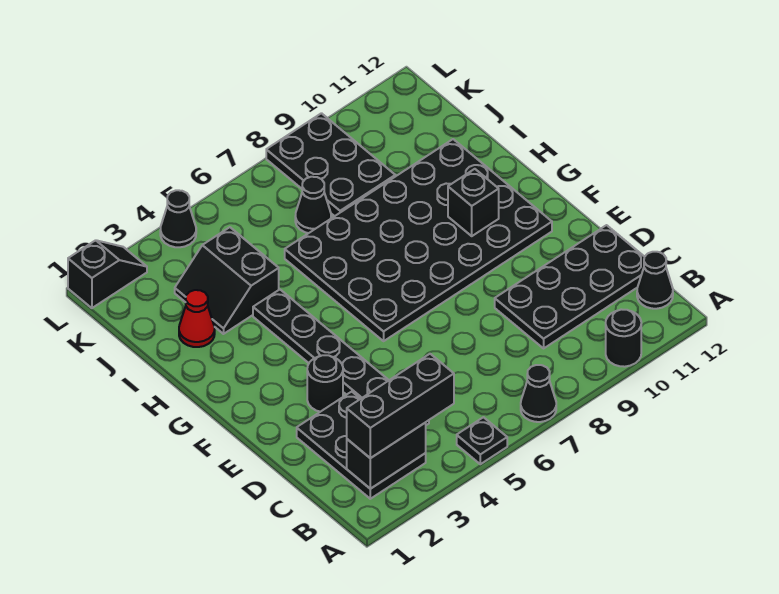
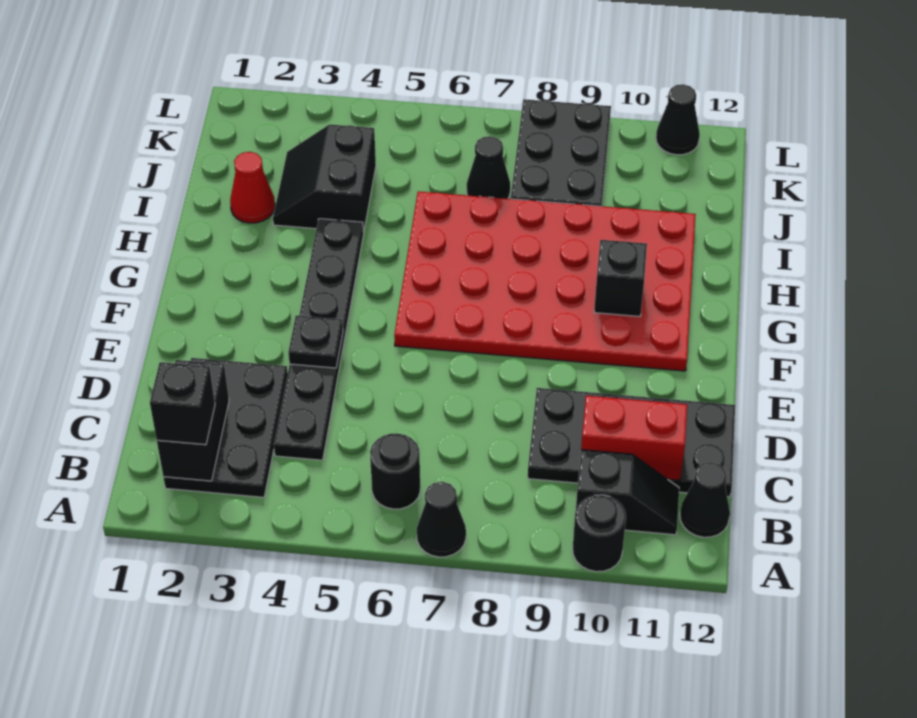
black plate A5 level 1 -> black plate E4 level 2
black brick B2:B3 level 2 -> black brick B2:C2 level 2
black brick B2:B4 level 3 -> black brick B2 level 3
none -> red brick C10:C11 level 2
black round brick E3 level 1 -> black round brick B6 level 1
black plate F6:I11 level 1 -> red plate F6:I11 level 1
black slope L1:L2 level 1 top 1 -> black slope B10:B11 level 1 top 10
black cone L4 level 1 -> black cone L11 level 1

